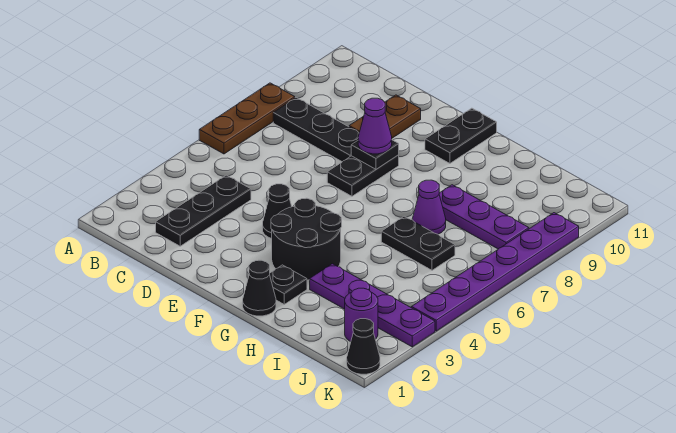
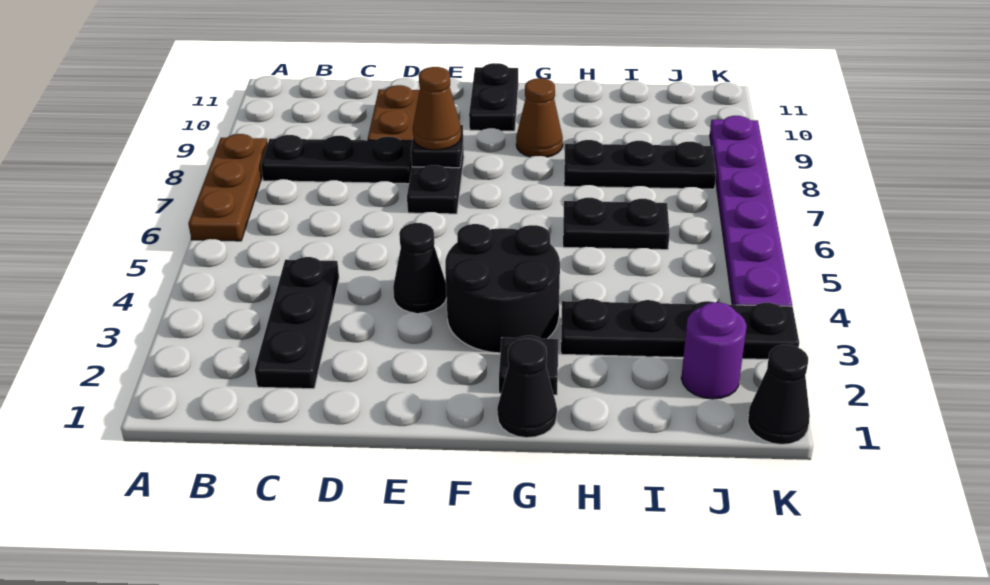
purple cone E8 level 3 -> brown cone E8 level 3
none -> brown cone G9 level 1
purple plate H3:K3 level 1 -> black plate H3:K3 level 1
purple cone H7 level 1 -> none
purple plate H8:J8 level 1 -> black plate H8:J8 level 1

